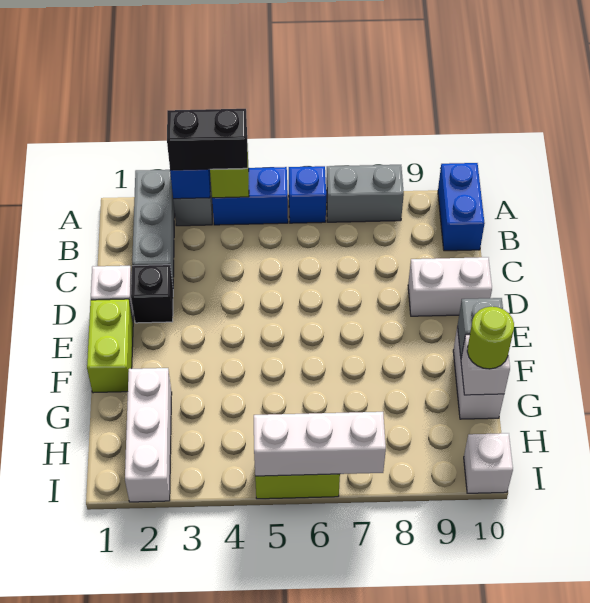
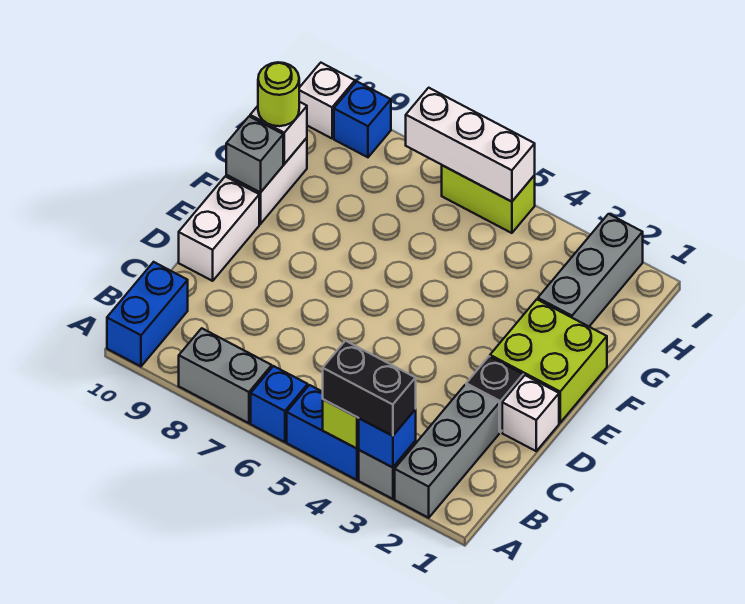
white brick D9:D10 level 1 -> white brick D10:E10 level 1
lime brick E1:F1 level 1 -> lime brick E1:F2 level 1
white brick G2:I2 level 1 -> grey brick G2:I2 level 1
none -> blue brick I9 level 1

